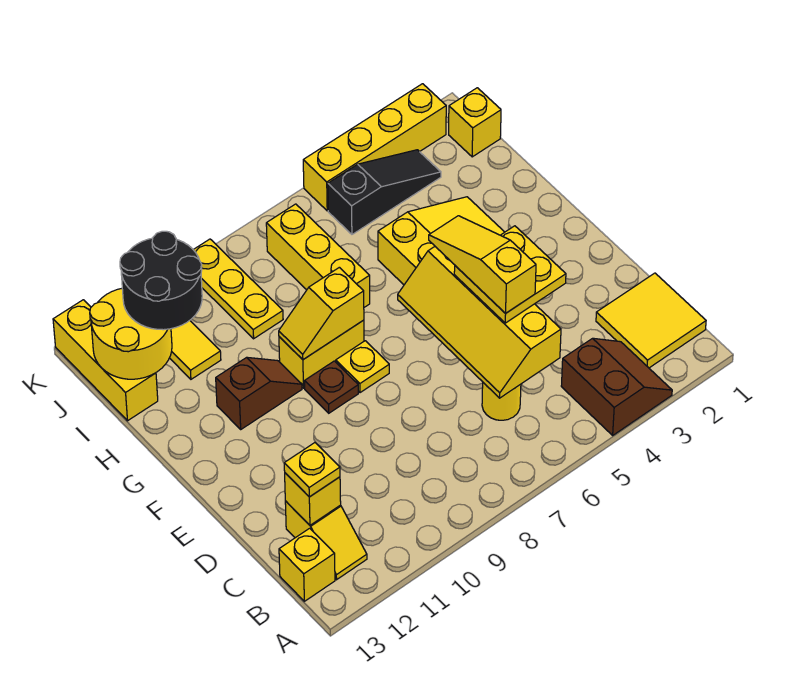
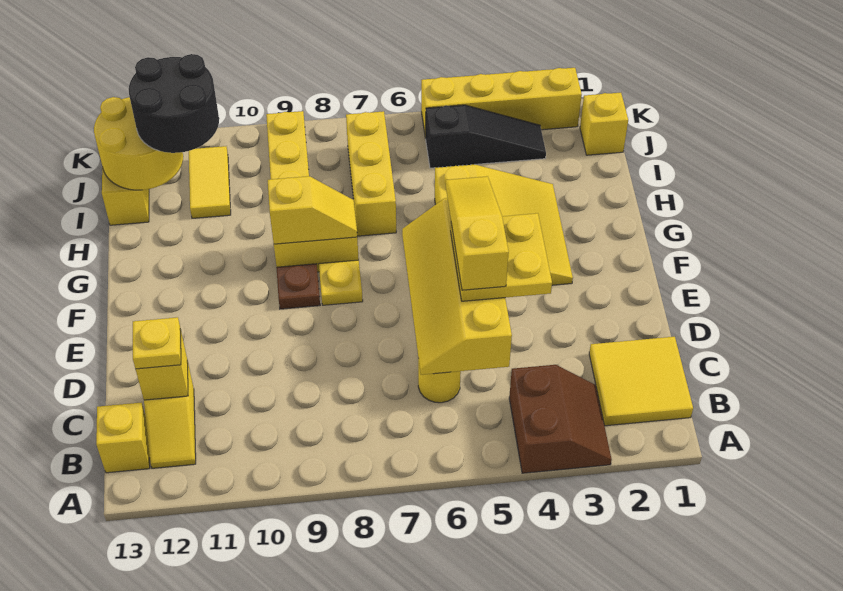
yellow slope G8:G9 level 2 top 8 -> yellow slope G8:G9 level 2 top 9
brown slope G10:G11 level 1 top 11 -> none

